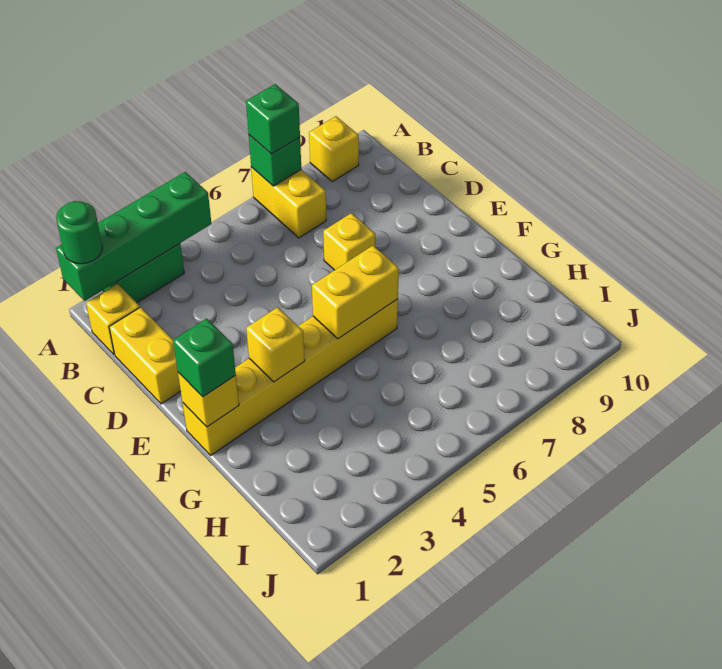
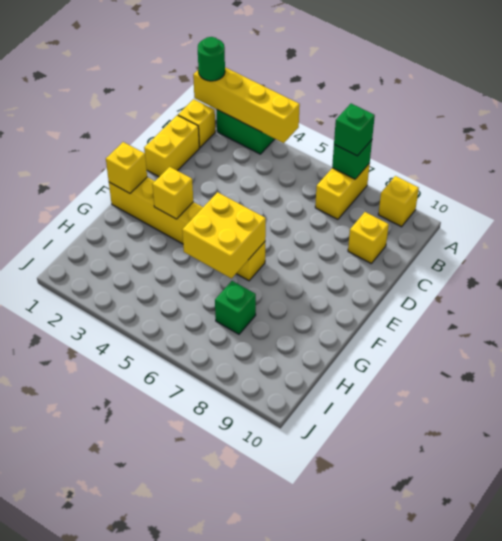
green brick A1:A4 level 2 -> yellow brick A1:A4 level 2
yellow brick D7 level 1 -> yellow brick C9 level 1
green brick F1 level 3 -> green brick H7 level 1
yellow brick F5:F6 level 2 -> yellow brick F5:G6 level 2

